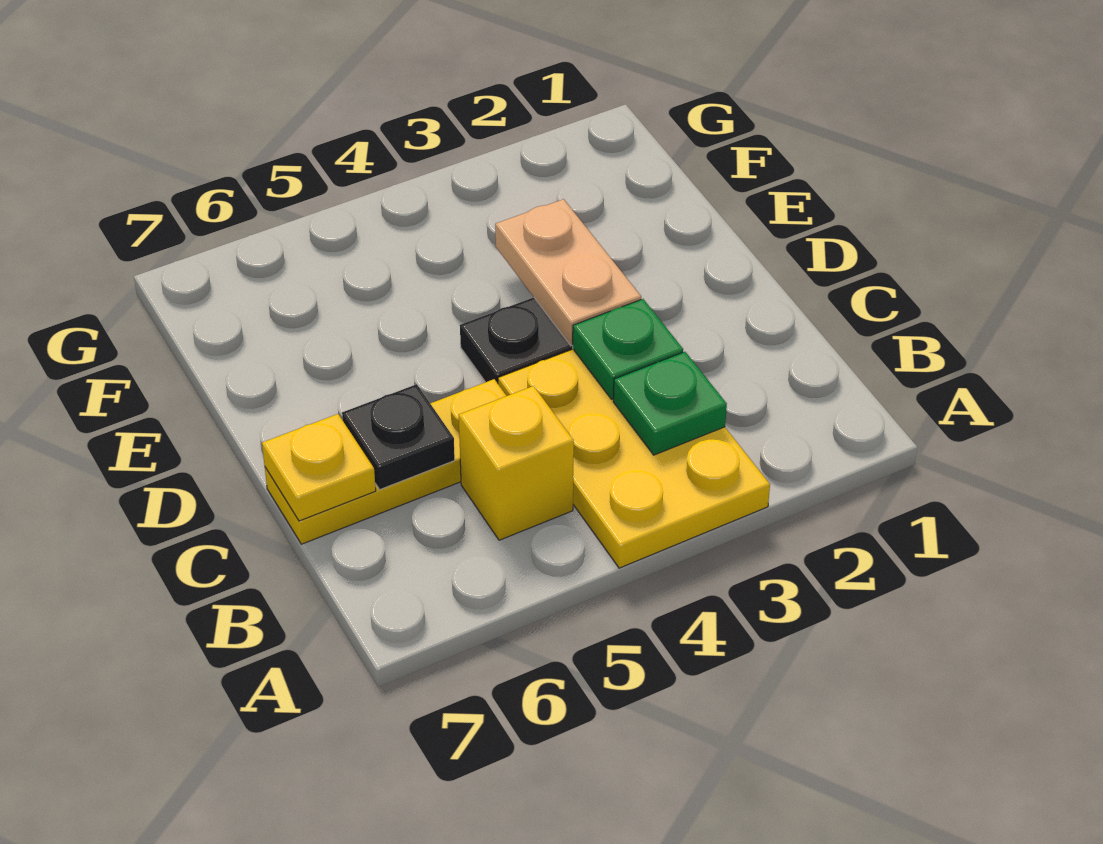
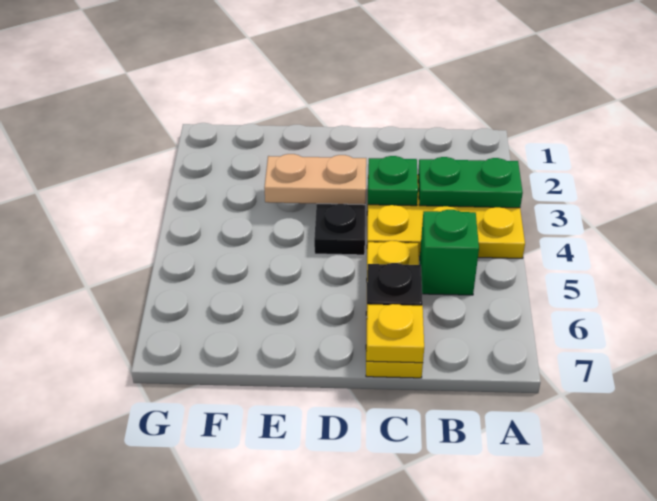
green plate B3 level 2 -> green plate A3:B3 level 2
yellow brick B5 level 1 -> green brick B5 level 1

